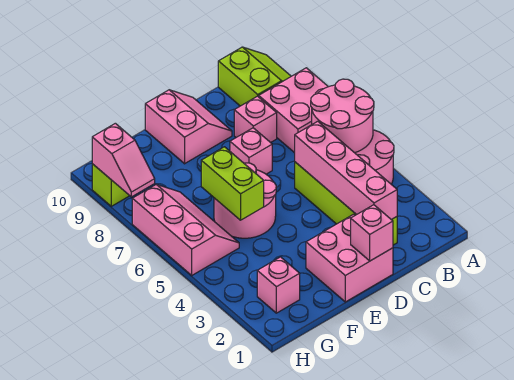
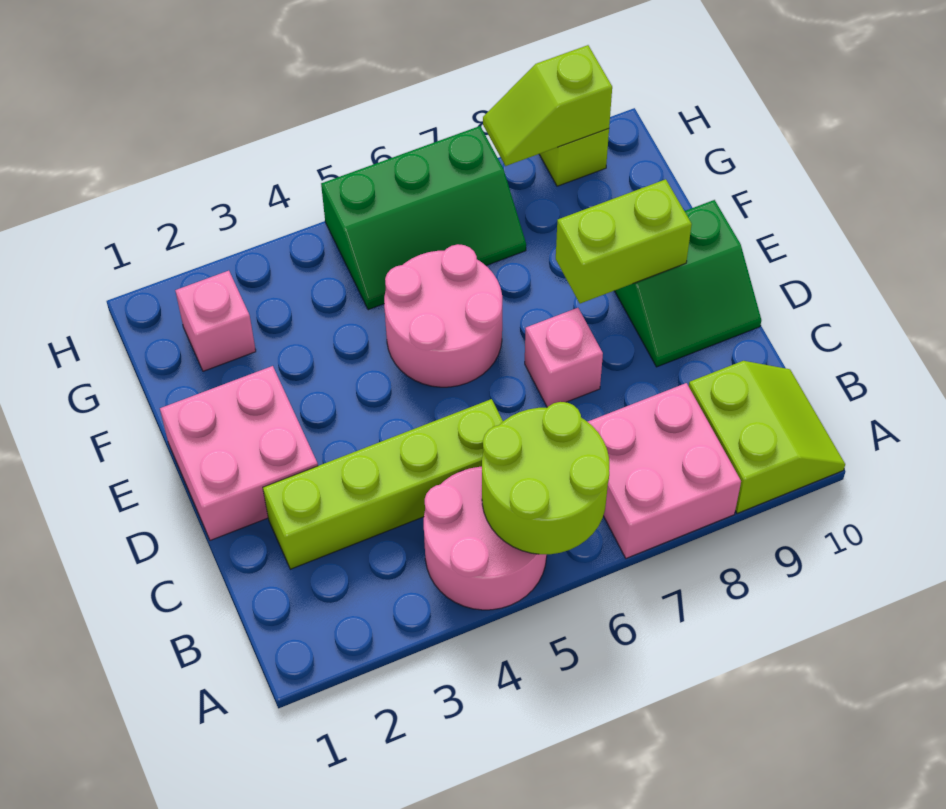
pink round brick A5:B6 level 2 -> lime round brick A5:B6 level 2
lime slope A9:B10 level 1 top B -> lime slope A9:B10 level 1 top 9
pink brick C2:C5 level 2 -> none
pink brick C8 level 1 -> none
pink brick D1 level 2 -> none
pink slope D9:E10 level 1 top E -> green slope D9:E10 level 1 top E
lime brick F5:F6 level 2 -> lime brick E8:E9 level 2
pink slope G5:H7 level 1 top H -> green slope G5:H7 level 1 top H
pink slope H8:H9 level 2 top 9 -> lime slope H8:H9 level 2 top 9

